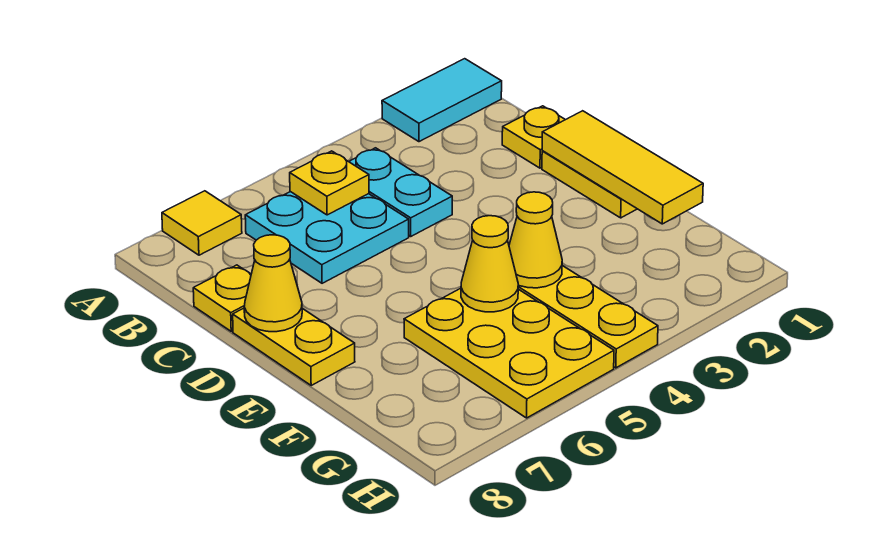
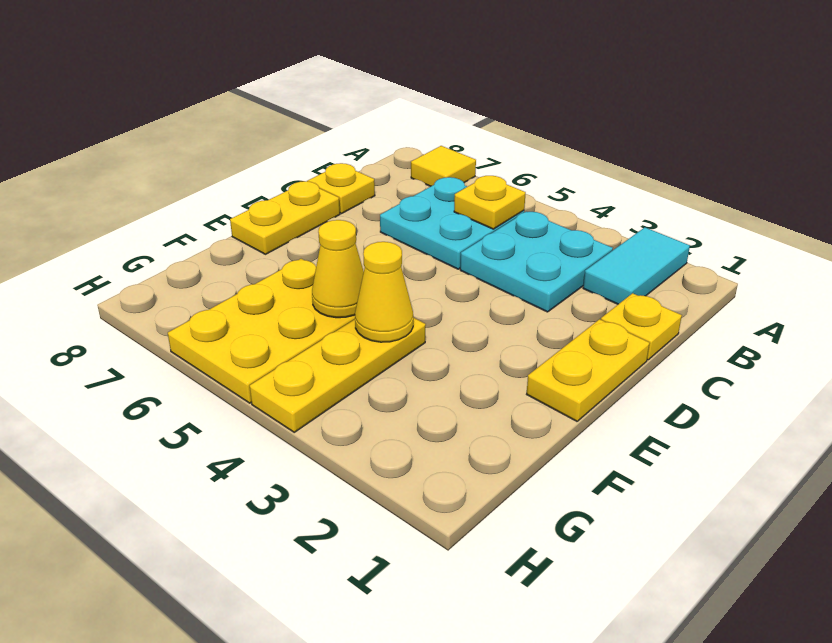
cyan tile A1:A2 level 1 -> cyan tile A2:B2 level 1
cyan plate B4:C4 level 1 -> cyan plate B3:C4 level 1
yellow tile D1:F1 level 2 -> none
yellow cone D8 level 2 -> none

